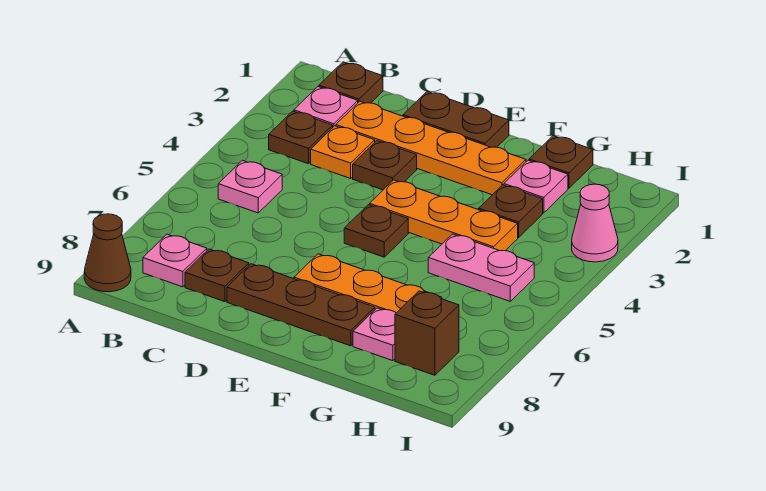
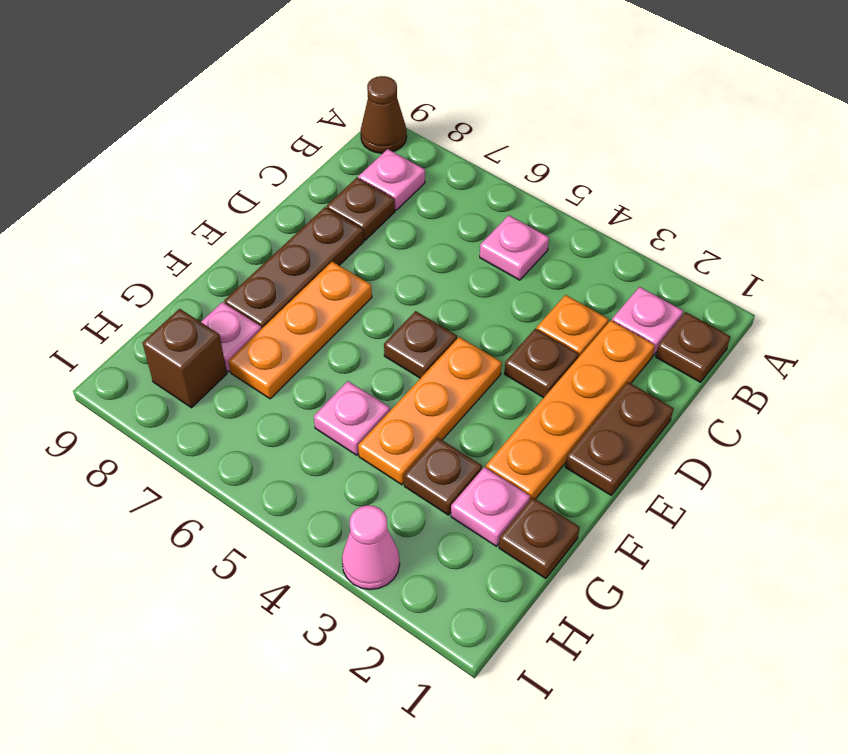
brown plate B3 level 1 -> none
pink plate G5:H5 level 1 -> pink plate G5 level 1

